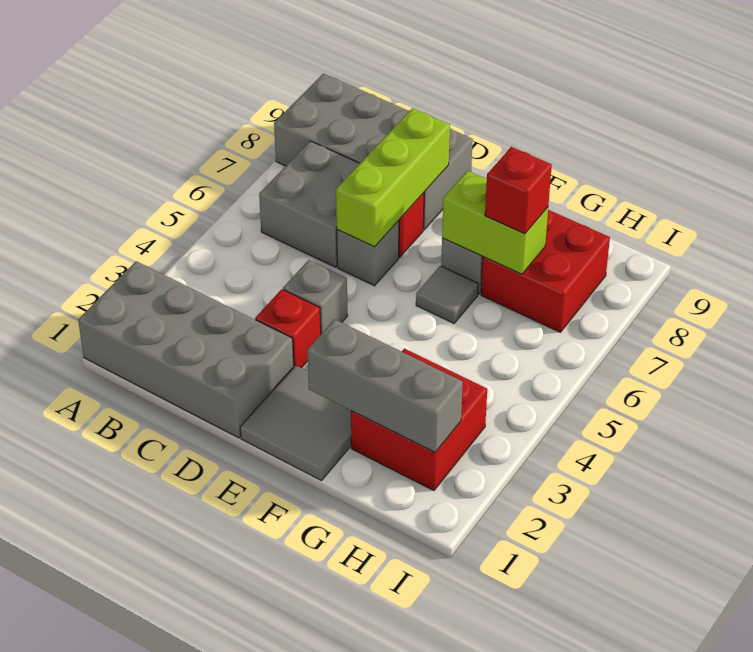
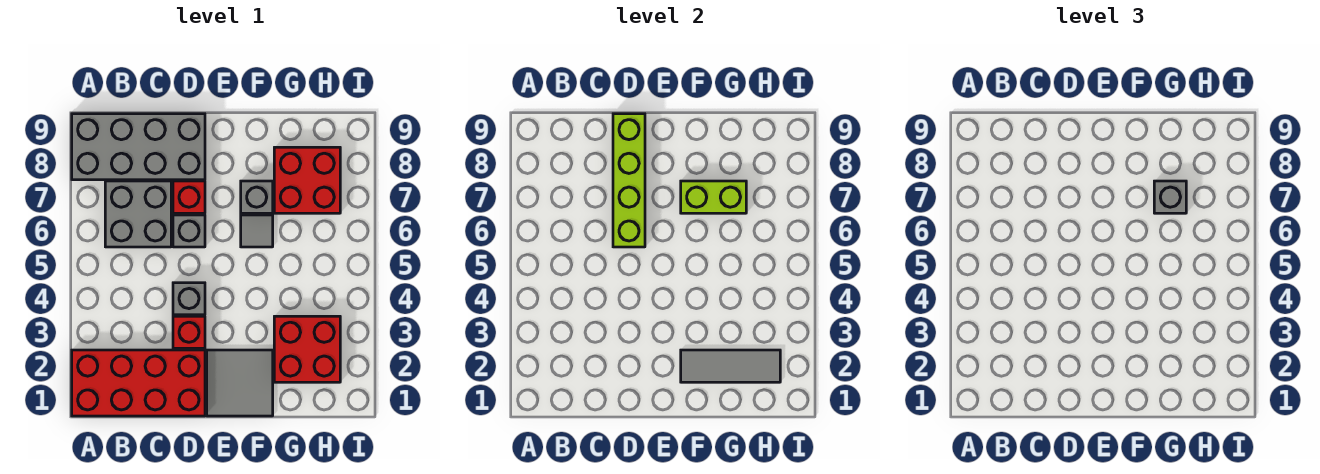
grey brick A1:D2 level 1 -> red brick A1:D2 level 1
lime brick D6:D8 level 2 -> lime brick D6:D9 level 2
grey brick F2:H2 level 2 -> grey tile F2:H2 level 2
red brick G7 level 3 -> grey brick G7 level 3

